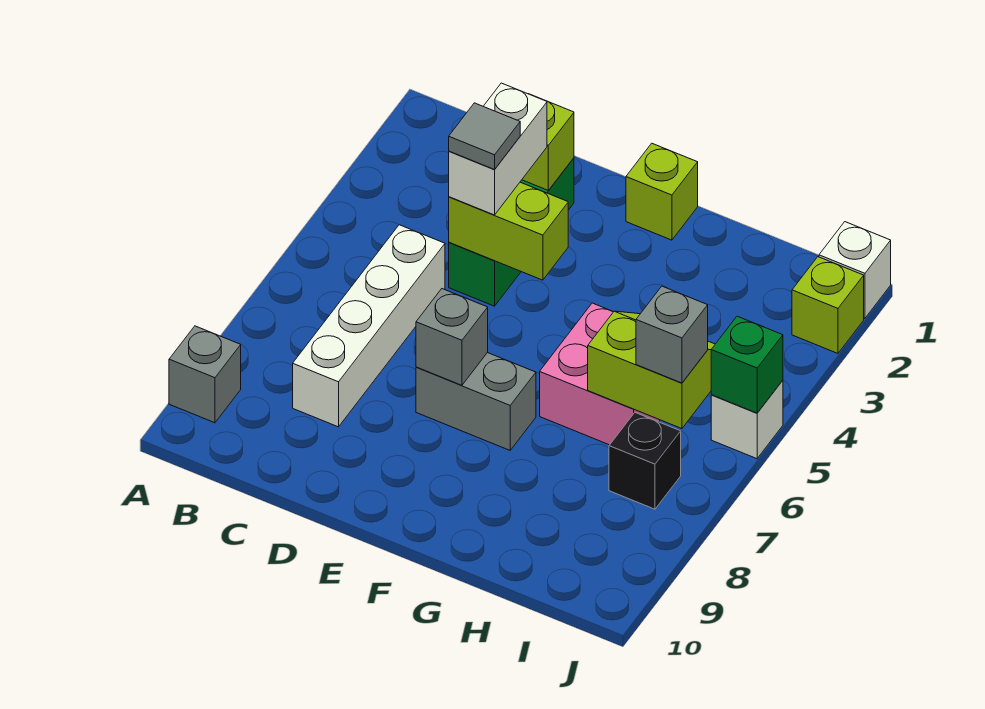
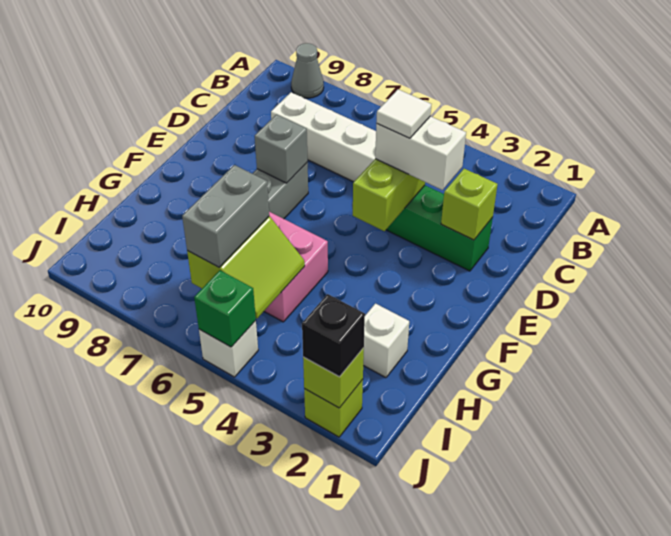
grey brick A9 level 1 -> grey cone A9 level 1
grey tile D4 level 4 -> white tile D4 level 4
lime brick F1 level 1 -> lime brick J2 level 2
grey brick I6 level 3 -> grey brick H6:I6 level 3
black brick I7 level 1 -> black brick J2 level 3
white brick J1 level 1 -> white brick H2 level 1

